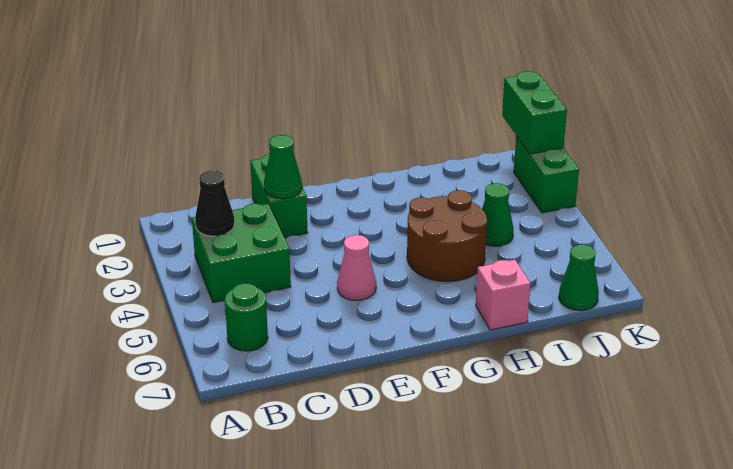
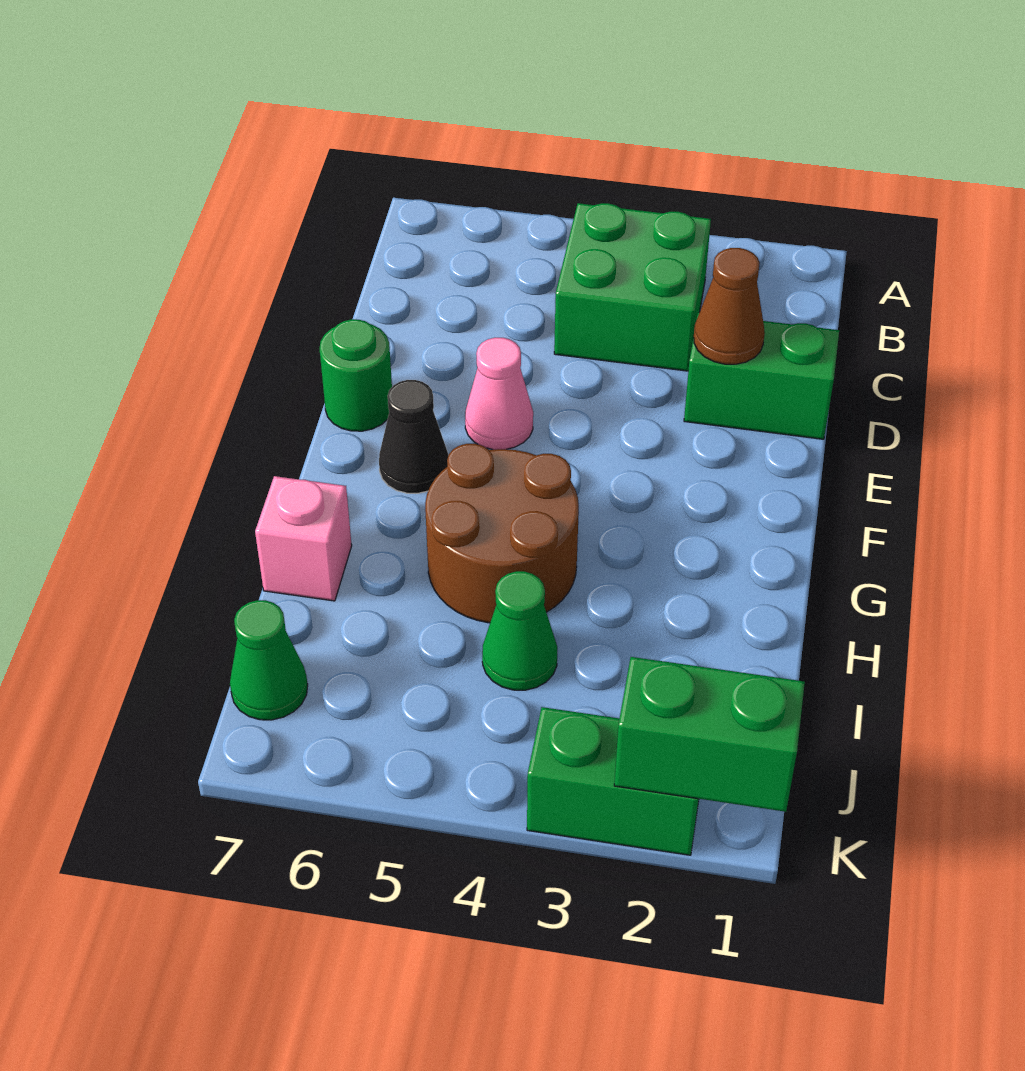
black cone B3 level 2 -> black cone F6 level 1
green round brick B6 level 1 -> green round brick E7 level 1
green cone D2 level 2 -> brown cone D2 level 2

